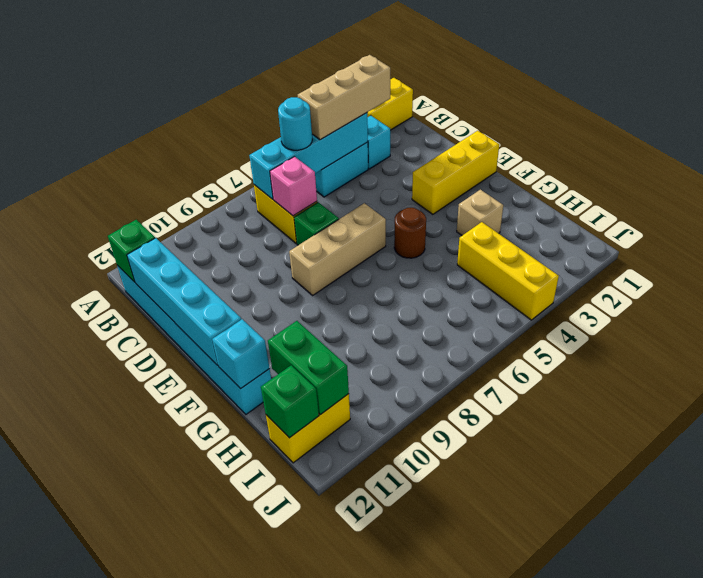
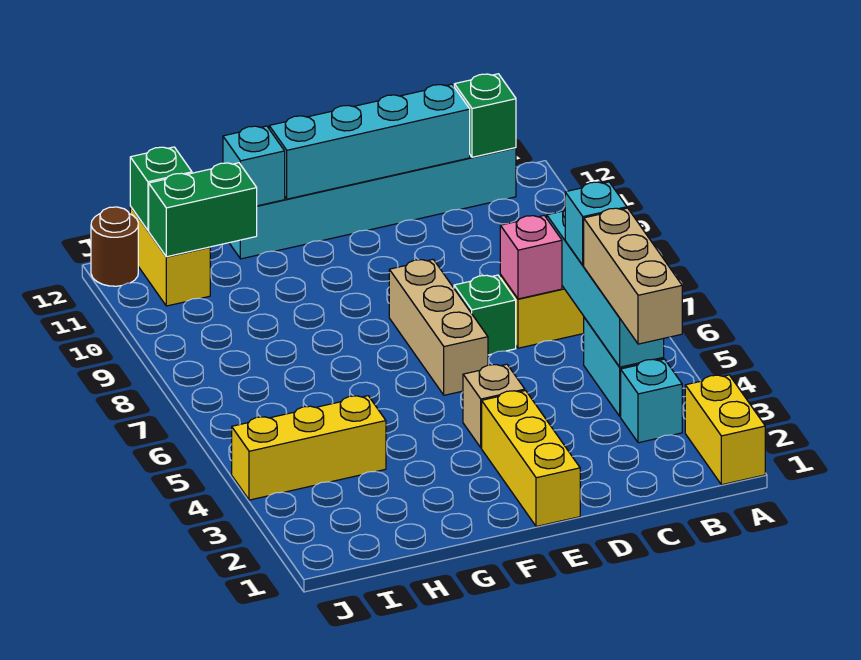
cyan round brick B6 level 3 -> cyan brick B6 level 3
brown round brick F5 level 1 -> brown round brick J12 level 1
tan brick G3 level 1 -> tan brick E4 level 1

